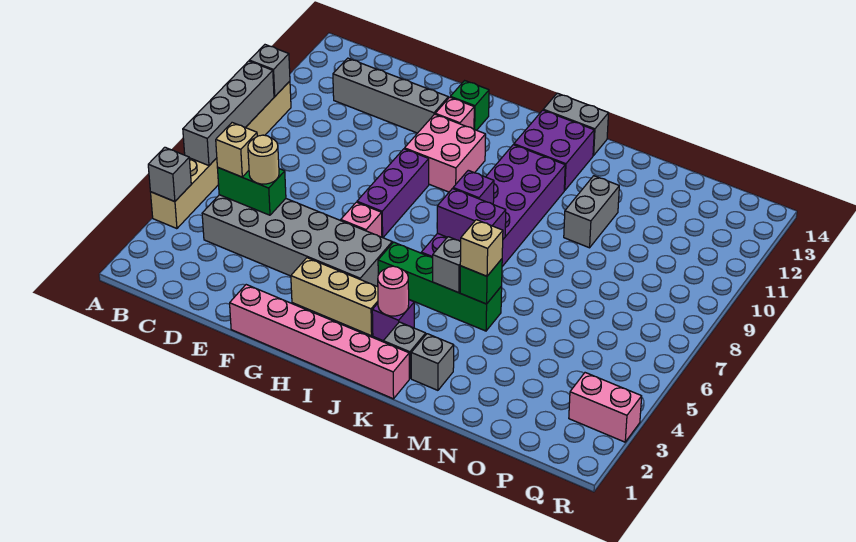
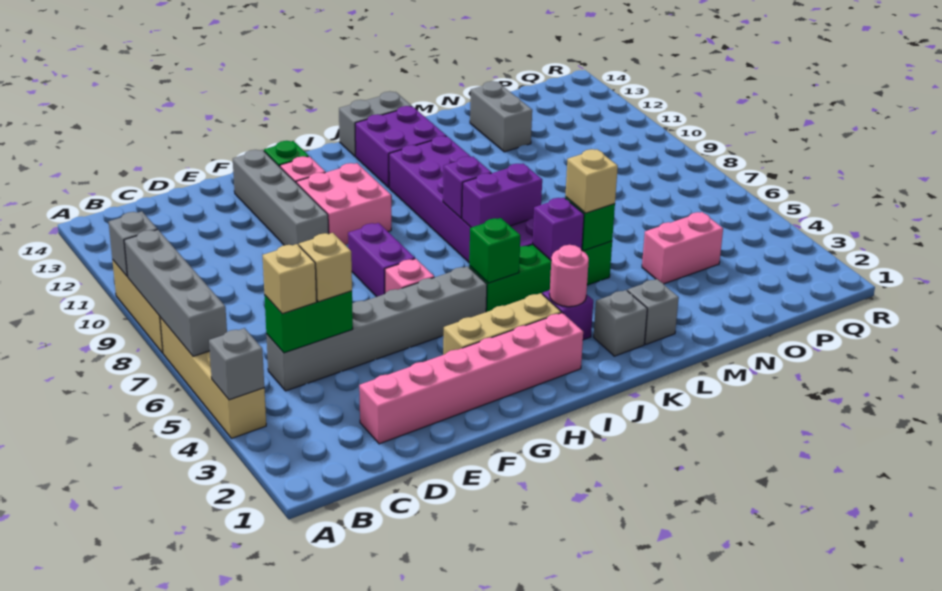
grey brick C4:H5 level 1 -> grey brick C5:H5 level 1
grey brick C12:F12 level 1 -> grey brick F10:F13 level 1
tan round brick D5 level 3 -> tan brick D5 level 3
pink brick F1:K1 level 1 -> pink brick D2:I2 level 1
purple brick G7:G9 level 1 -> purple brick G7:G8 level 1
none -> green brick I5 level 2
grey brick K5 level 2 -> purple brick K5 level 2
grey brick M10:M11 level 1 -> grey brick N12:N13 level 1
pink brick Q3:R3 level 1 -> pink brick N4:O4 level 1

